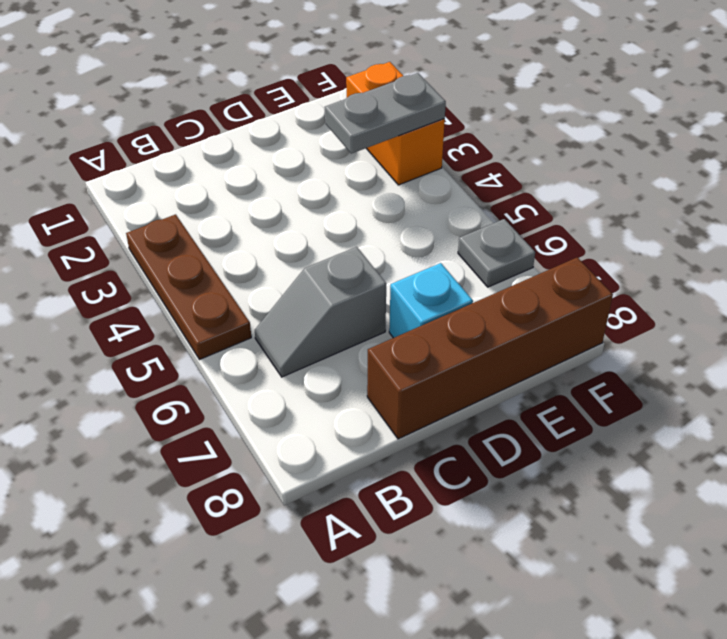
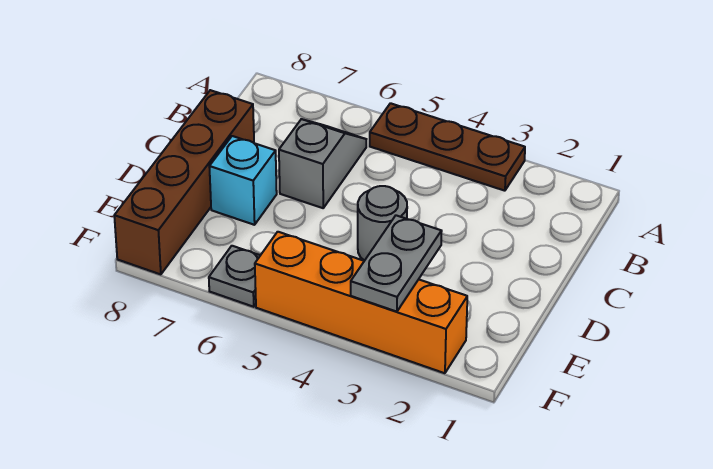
none -> grey round brick D4 level 1
orange brick F2:F3 level 1 -> orange brick F2:F5 level 1

